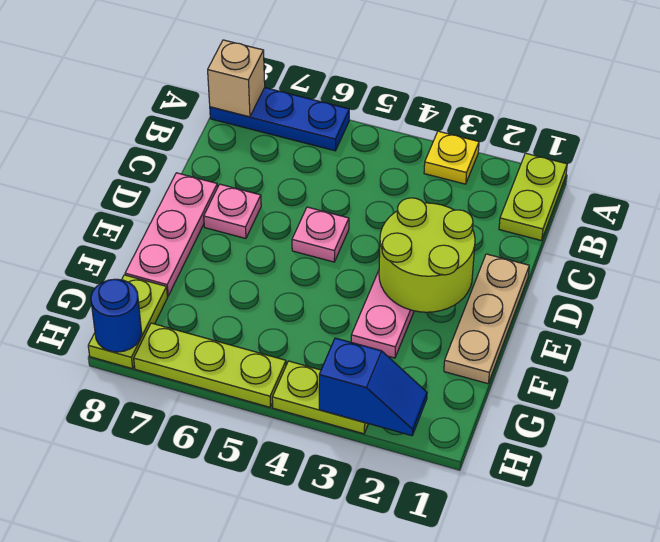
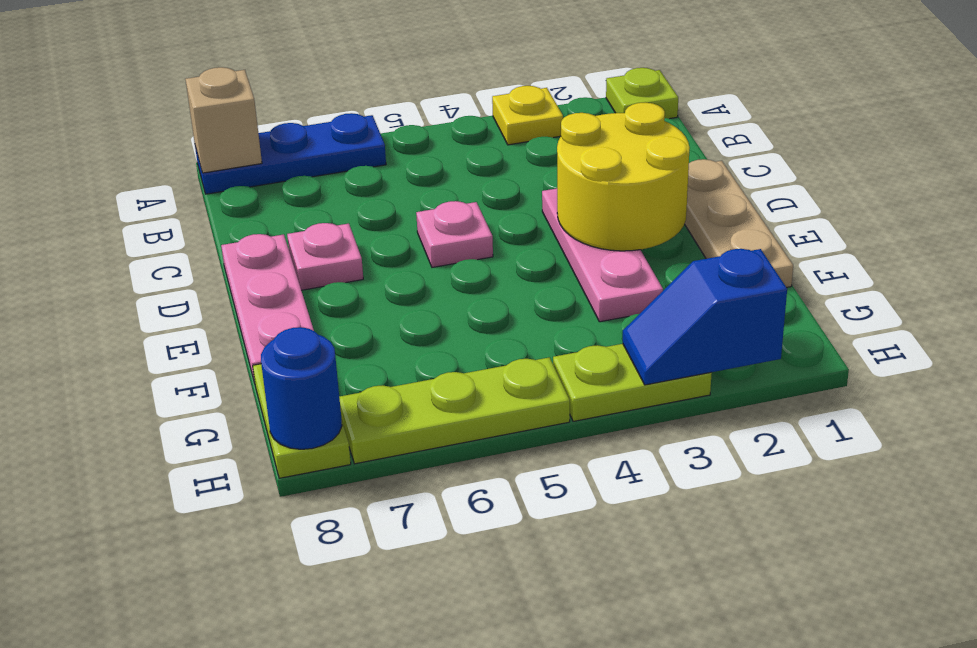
lime plate A1:B1 level 1 -> lime plate A1 level 1
lime round brick D2:E3 level 2 -> yellow round brick D2:E3 level 2
blue slope H2:H3 level 2 top 3 -> blue slope H2:H3 level 2 top 2

